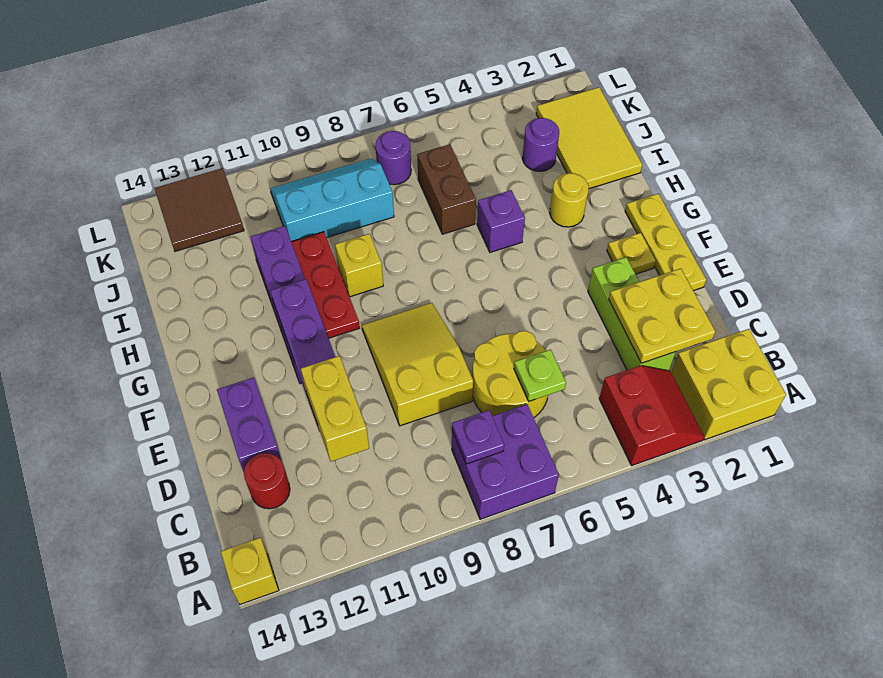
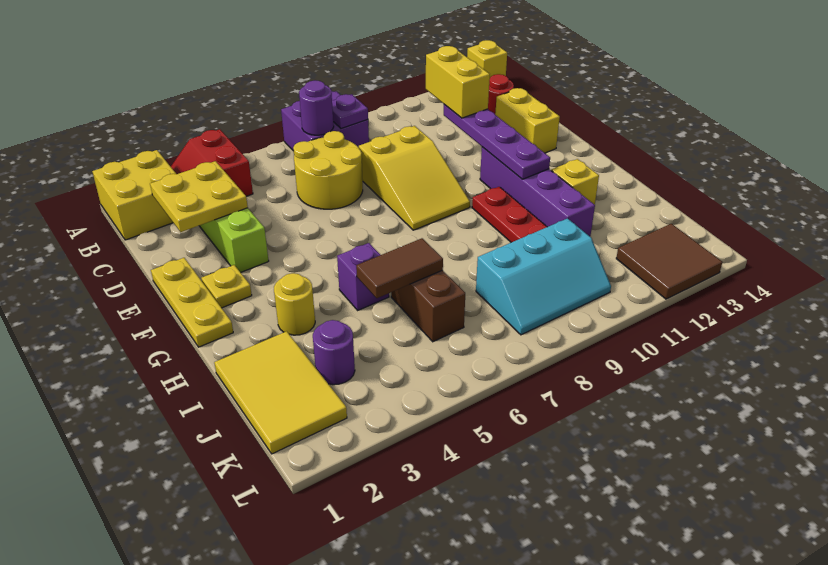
lime plate C6 level 2 -> none
purple brick D13:E13 level 1 -> yellow brick D13:E13 level 1
yellow brick H9 level 1 -> yellow brick H12 level 1
none -> brown tile I5:I6 level 2
purple round brick K7 level 1 -> purple round brick B7 level 2

